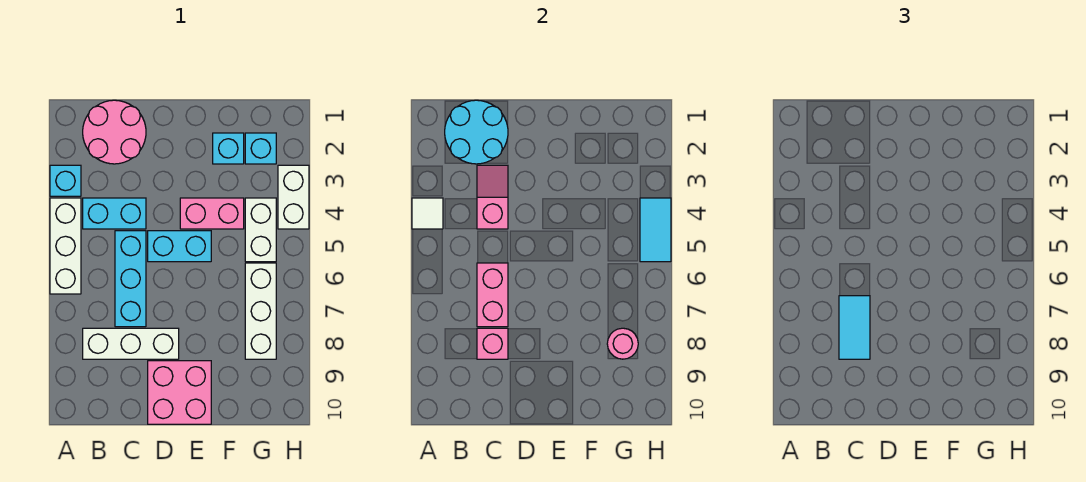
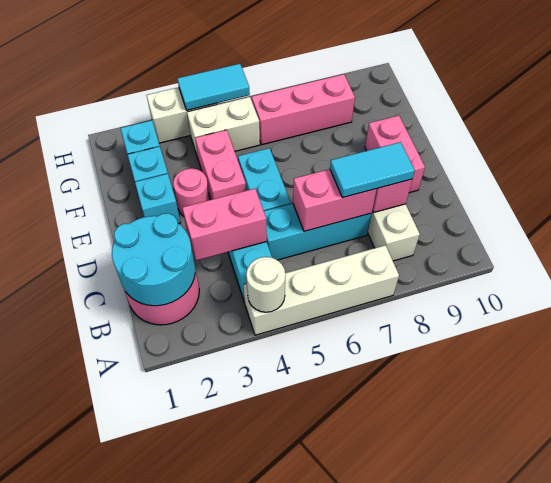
cyan brick A3 level 1 -> cyan brick E2 level 1
white brick A4:A6 level 1 -> white brick A4:A7 level 1
white tile A4 level 2 -> white round brick A4 level 2
pink slope C3:C4 level 2 top 4 -> pink brick C3:C4 level 2
pink brick D9:E10 level 1 -> pink brick D9:E9 level 1
white brick G6:G8 level 1 -> pink brick G6:G8 level 1
pink round brick G8 level 2 -> pink round brick E3 level 1

